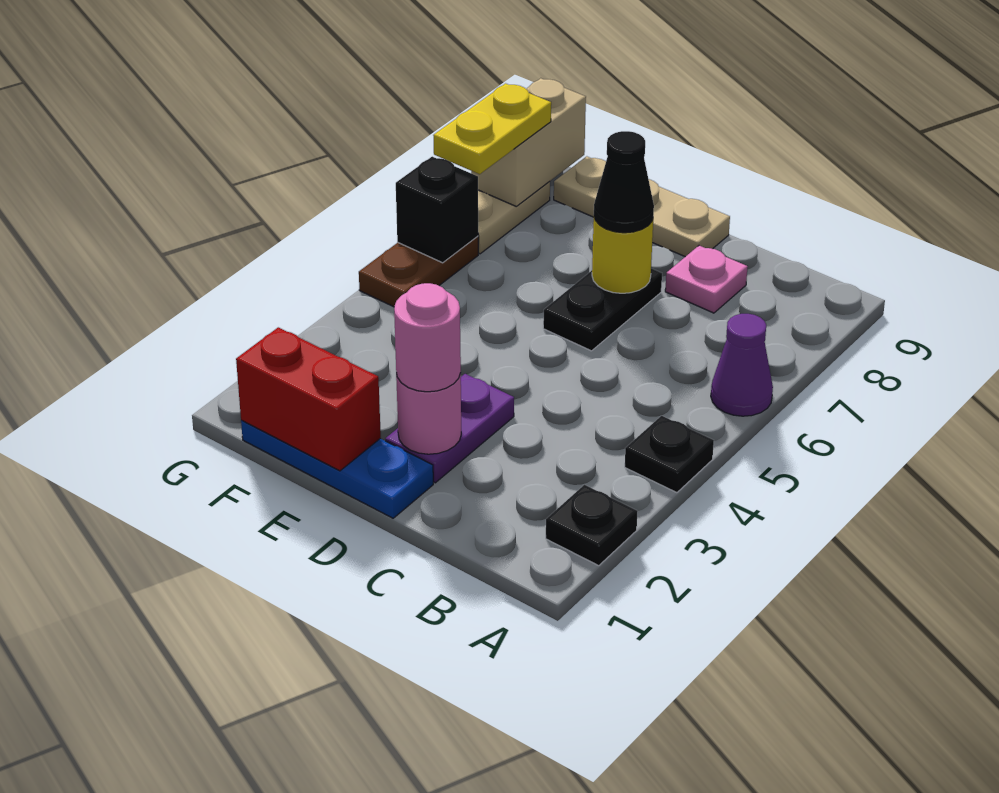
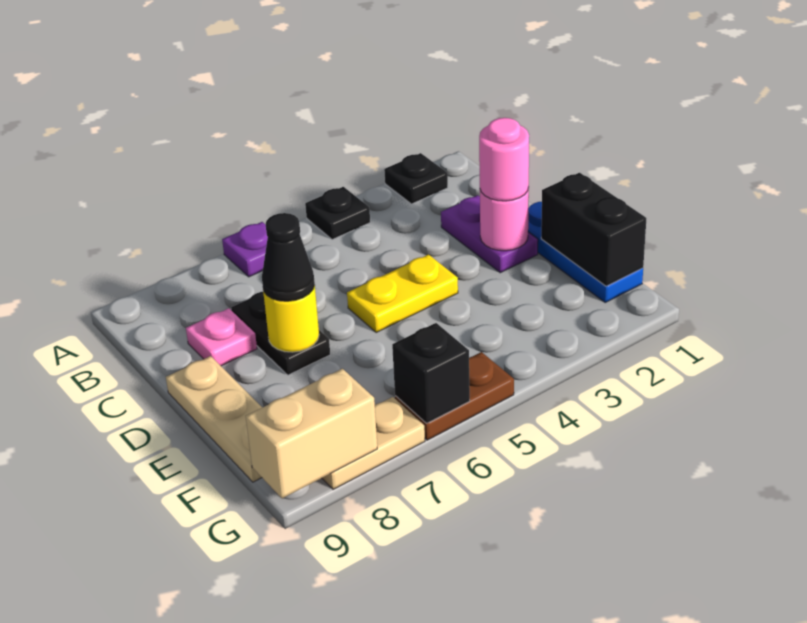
purple cone A6 level 1 -> purple plate A6 level 1
purple plate D2:D3 level 1 -> purple plate C2:D2 level 1
black plate D6:D7 level 1 -> black plate C7:D7 level 1
red brick E1:F1 level 2 -> black brick E1:F1 level 2
yellow plate G7:G8 level 3 -> yellow plate D4:D5 level 1

